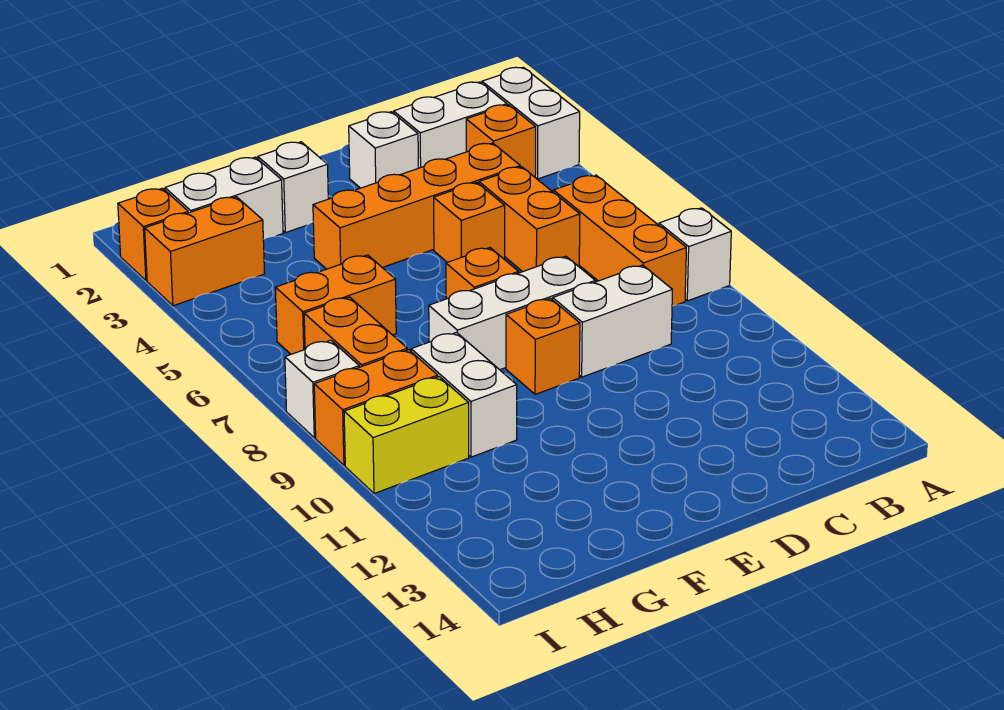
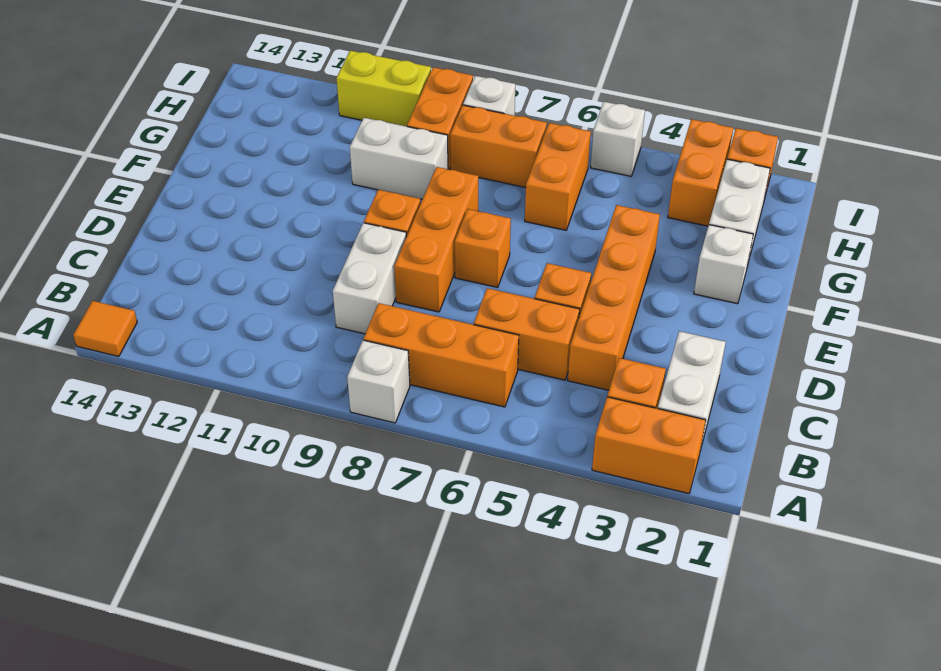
white brick A2:A3 level 1 -> orange brick A2:A3 level 1
none -> orange tile A14 level 1
white brick D2 level 1 -> white brick I5 level 1
white brick D8:F8 level 1 -> orange brick D8:F8 level 1
yellow brick H10:I10 level 1 -> yellow brick I10:I11 level 1

